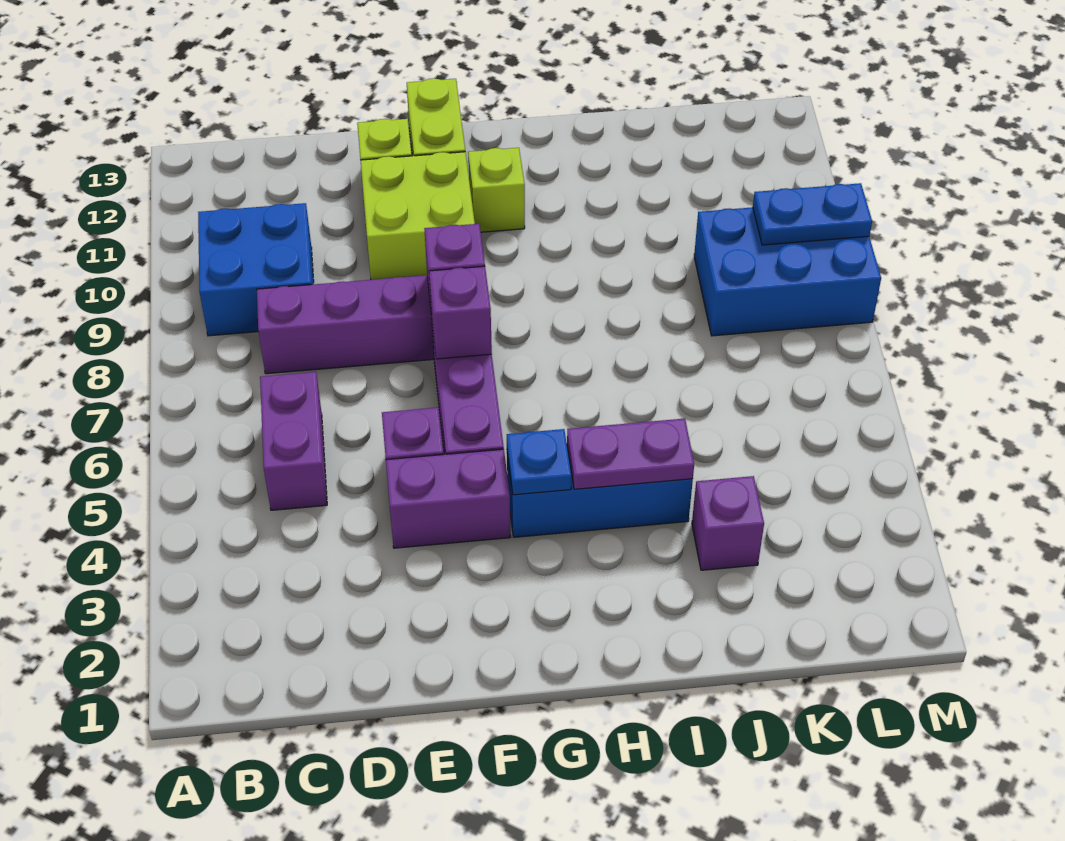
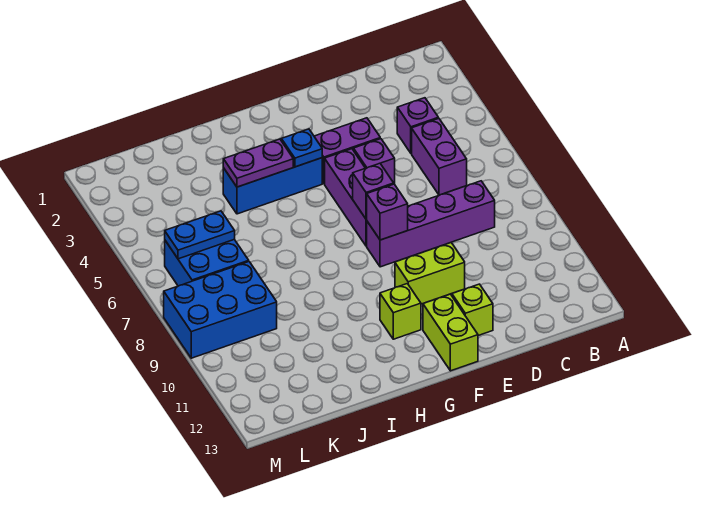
blue brick B9:C10 level 1 -> blue brick K6:L7 level 1
lime brick E10:F11 level 1 -> lime brick E10:F10 level 1
purple brick J3 level 1 -> purple brick C4 level 1
blue plate L9:M9 level 2 -> blue plate K6:L6 level 2

